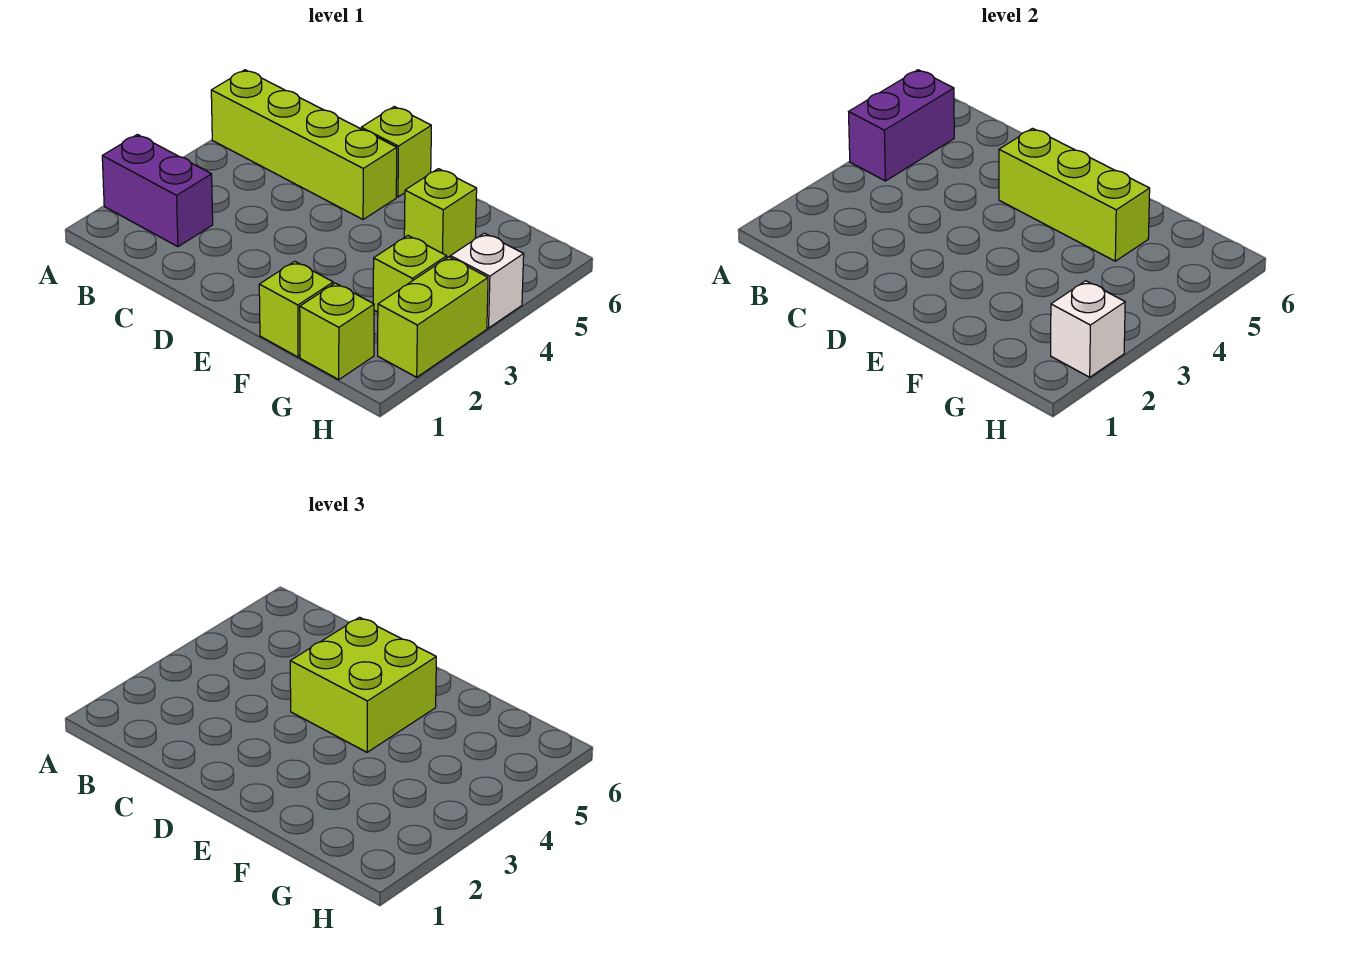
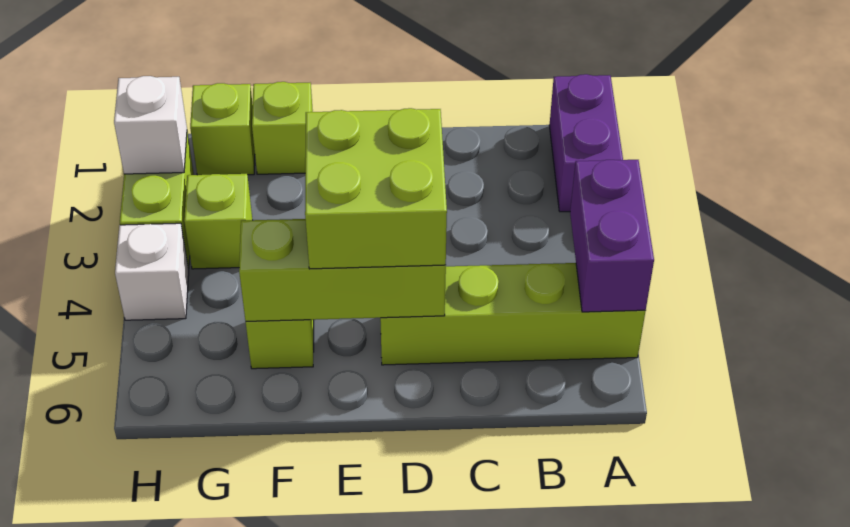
purple brick A2:B2 level 1 -> purple brick A1:A2 level 1
lime brick D6 level 1 -> none

